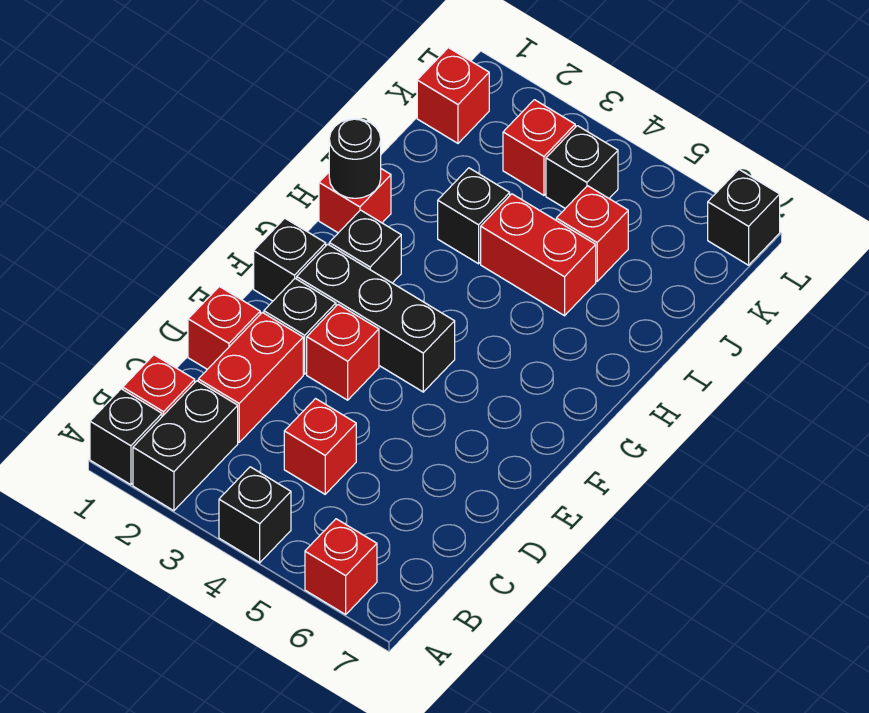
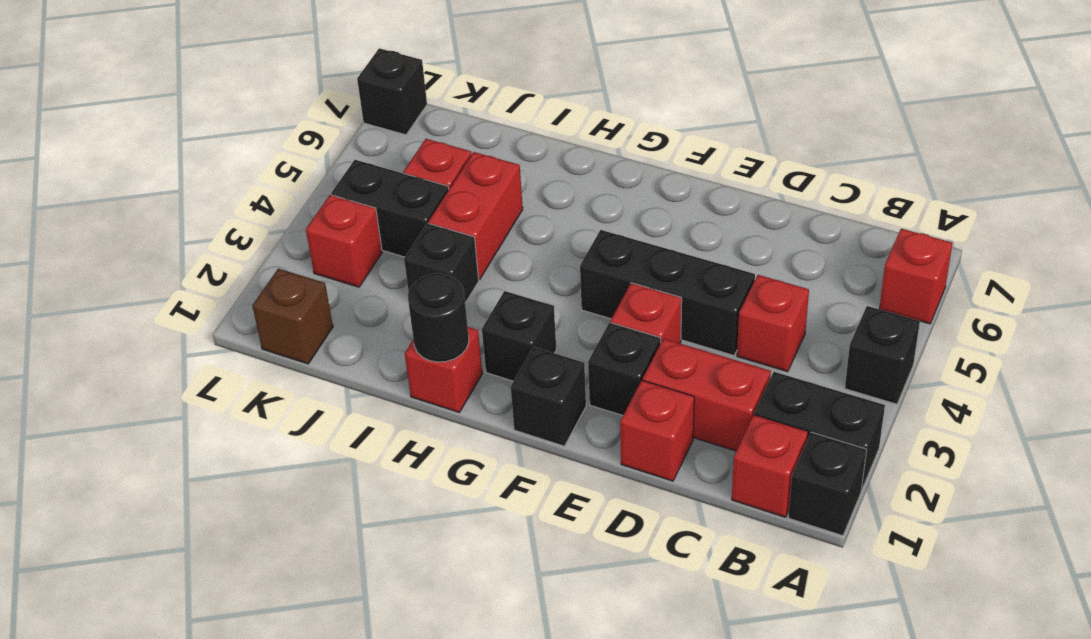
black brick F2:F4 level 1 -> black brick D4:F4 level 1
red brick K1 level 1 -> brown brick K1 level 1
black brick K4 level 1 -> black brick J4:K4 level 1

